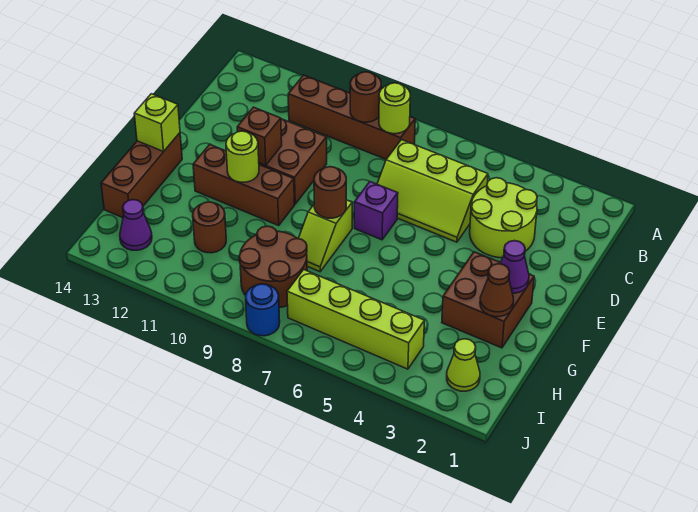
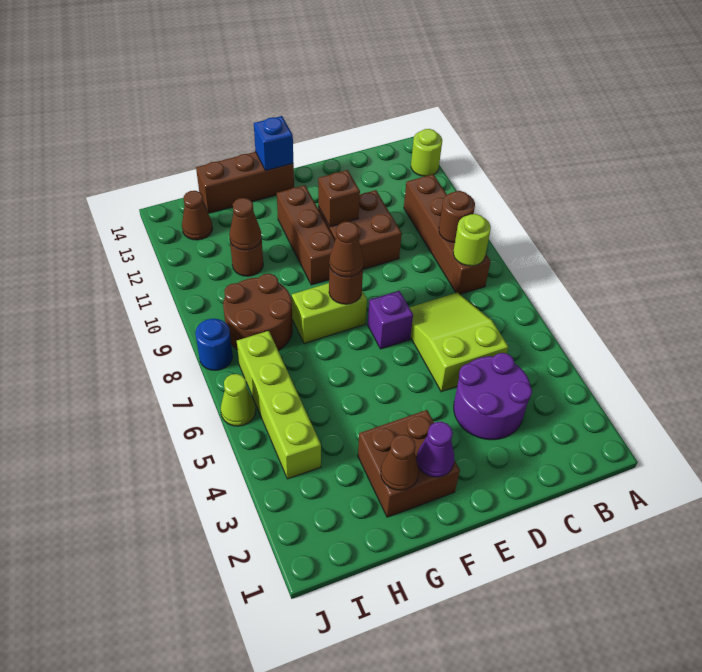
lime round brick C3:D4 level 1 -> purple round brick C3:D4 level 1
lime slope C5:D7 level 1 top C -> lime slope C5:D7 level 1 top 5
lime slope F8:G8 level 1 top F -> lime brick F8:G8 level 1
none -> brown cone F8 level 3
lime round brick F11 level 2 -> lime round brick A13 level 1
lime brick F14 level 2 -> blue brick F14 level 2
none -> brown cone H11 level 2
lime cone I2 level 1 -> lime cone J6 level 1
purple cone I13 level 1 -> brown cone I13 level 1

